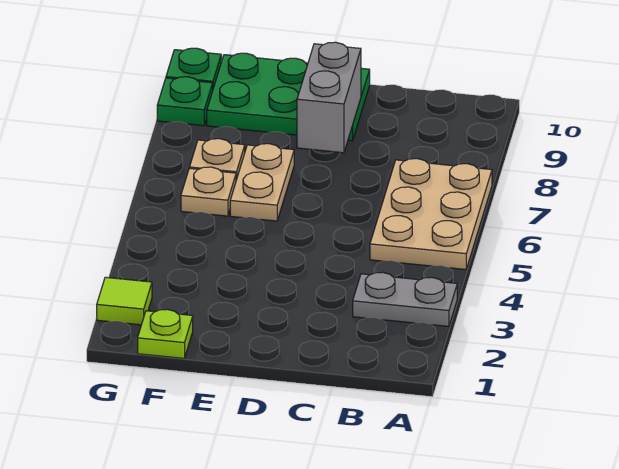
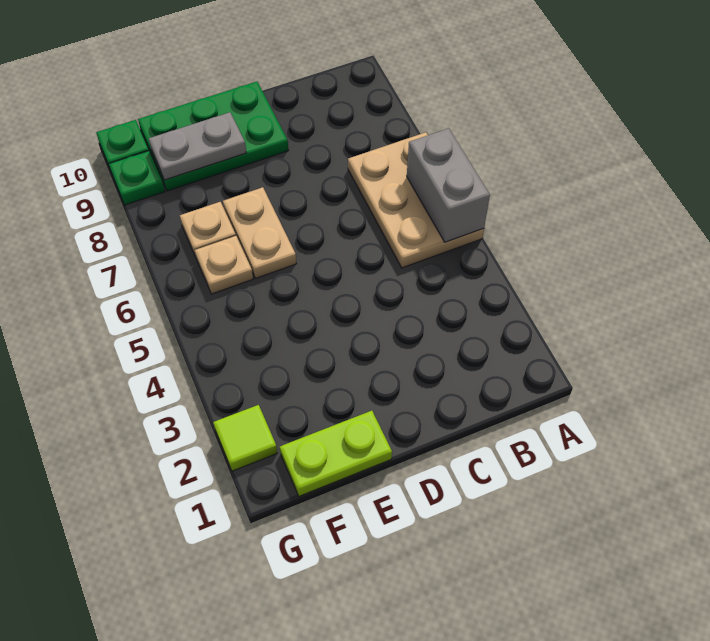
grey plate A3:B3 level 1 -> grey plate E9:F9 level 2
grey brick D8:D9 level 2 -> grey brick A5:A6 level 2
lime plate F1 level 1 -> lime plate E1:F1 level 1

